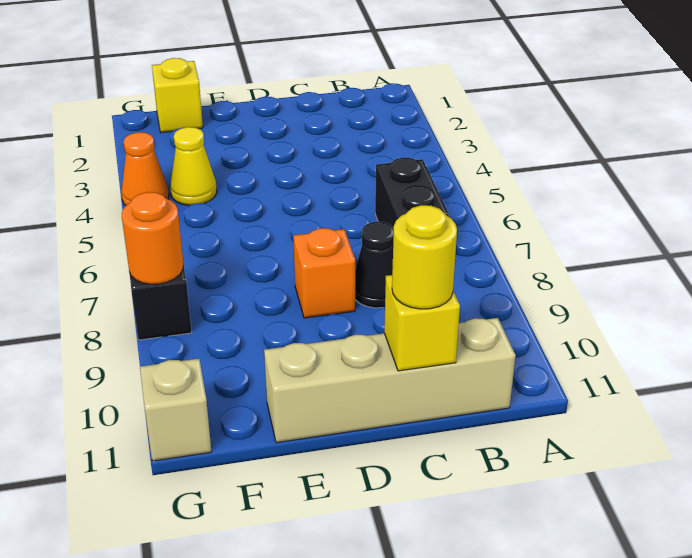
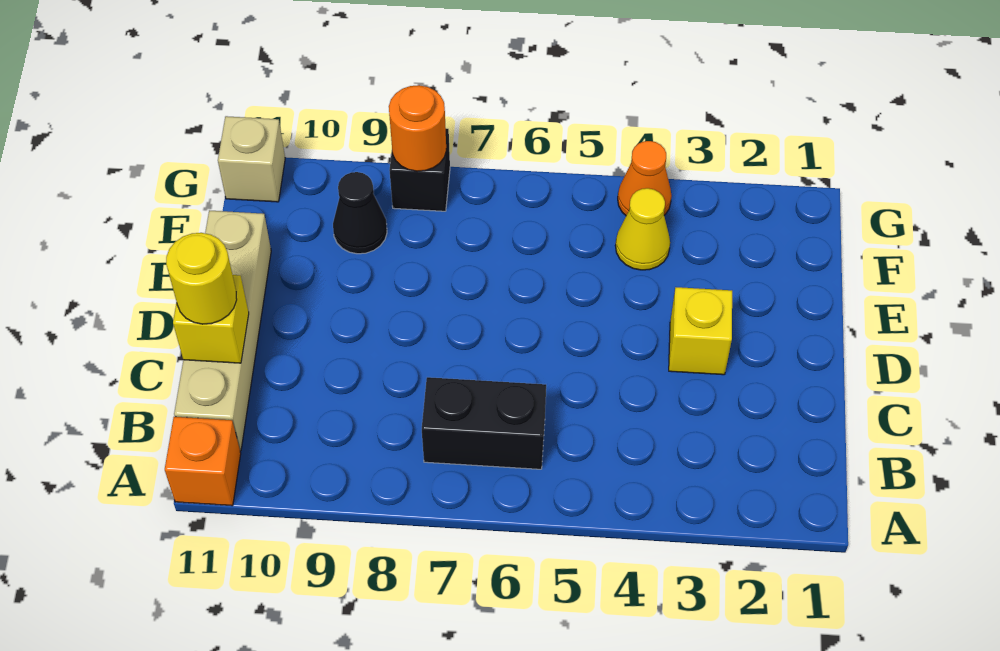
black cone C8 level 1 -> black cone F9 level 1
orange brick D8 level 1 -> orange brick A11 level 1
yellow brick F1 level 1 -> yellow brick D3 level 1

